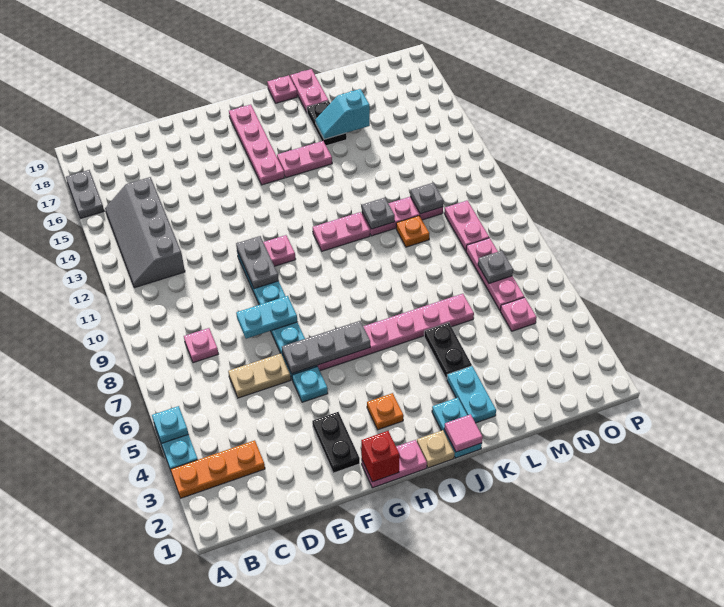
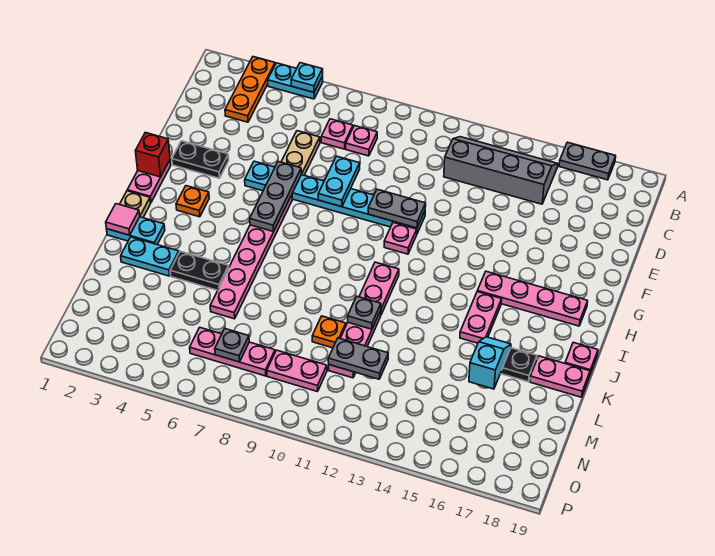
grey plate M11 level 2 -> grey plate M11:M12 level 2
pink plate N5 level 1 -> pink plate C7 level 1

